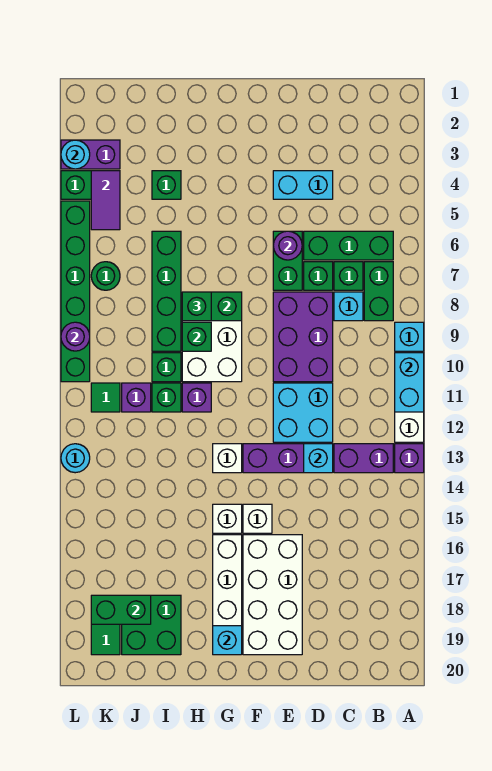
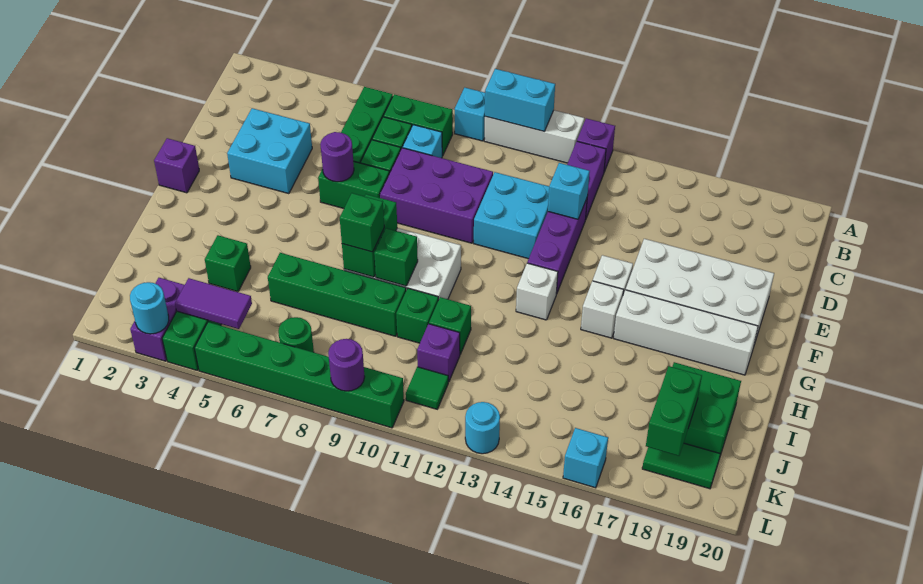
cyan brick D4:E4 level 1 -> cyan brick D3:E4 level 1
cyan brick G19 level 2 -> cyan brick L16 level 1
purple brick H11 level 1 -> purple brick F1 level 1

